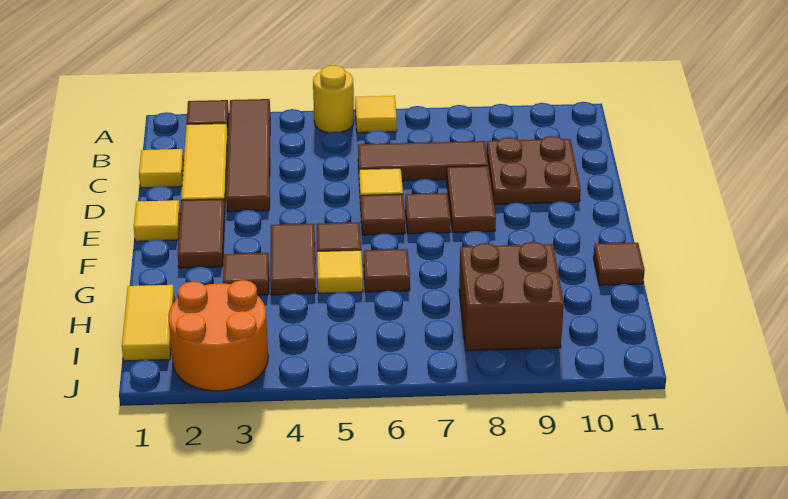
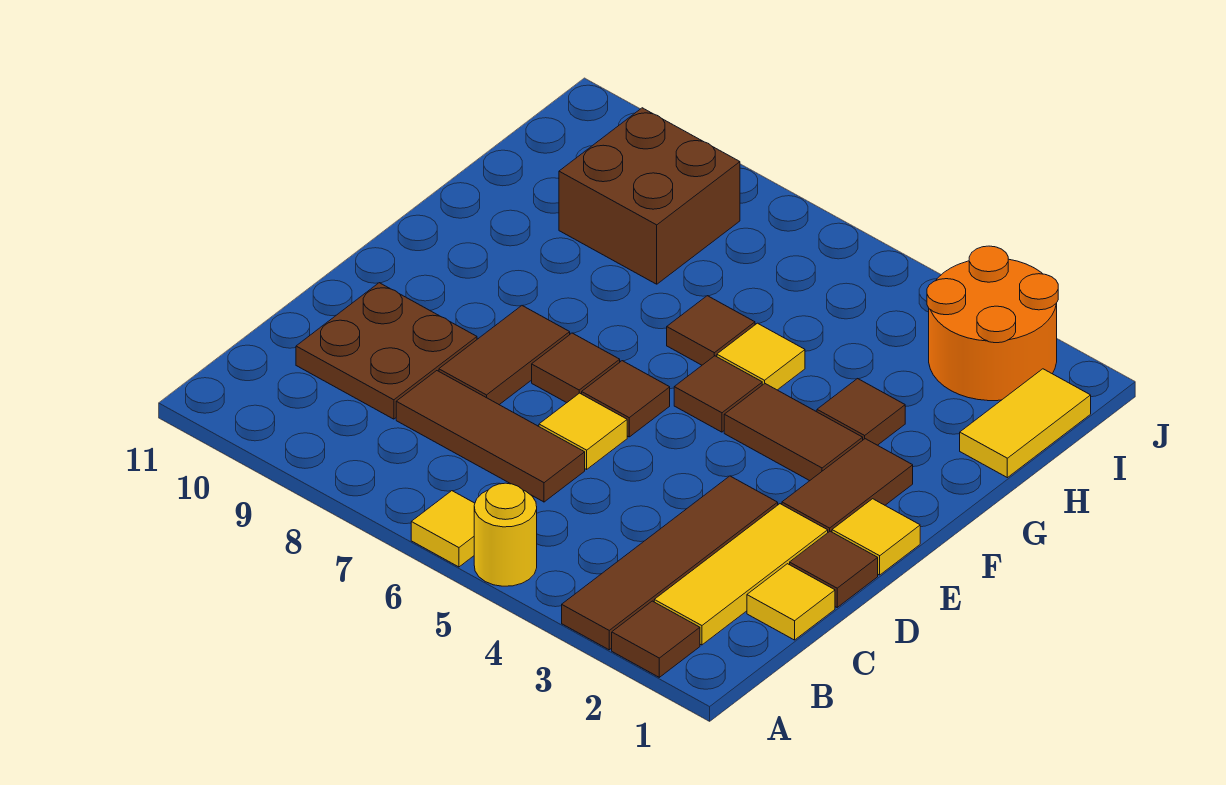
brown tile F4:G4 level 1 -> brown tile F3:F4 level 1
brown tile G11 level 1 -> brown tile D1 level 1

